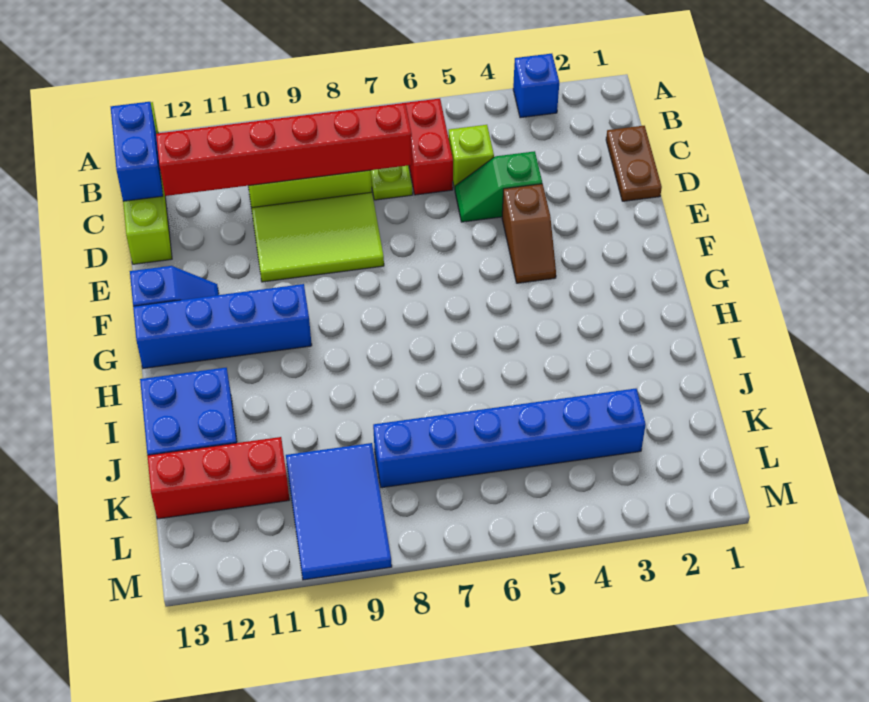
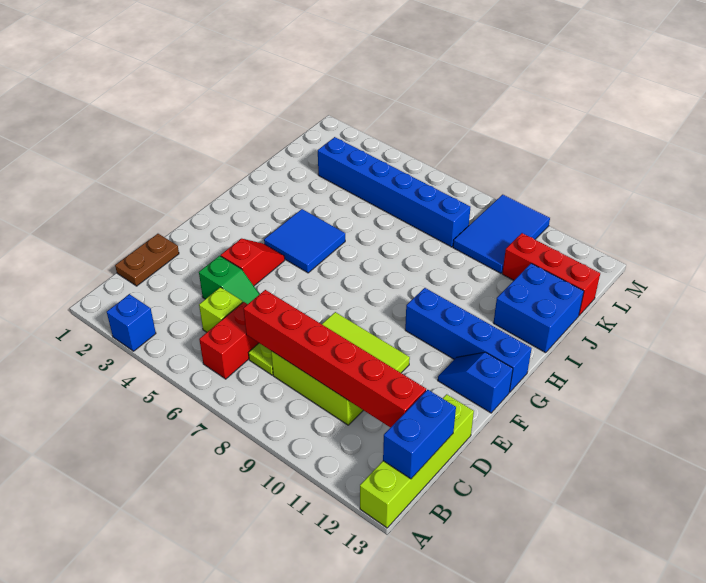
brown slope E4:F4 level 1 top E -> red slope E4:F4 level 1 top E
none -> blue tile G4:H5 level 1

